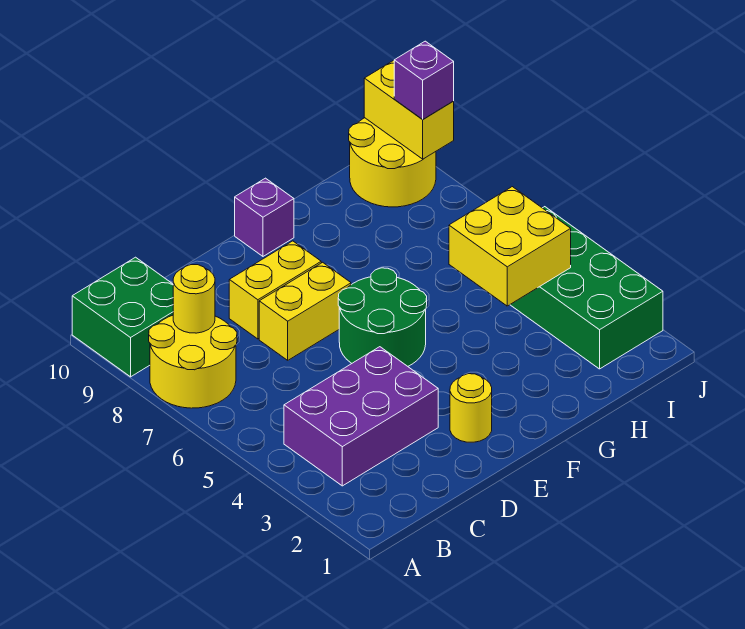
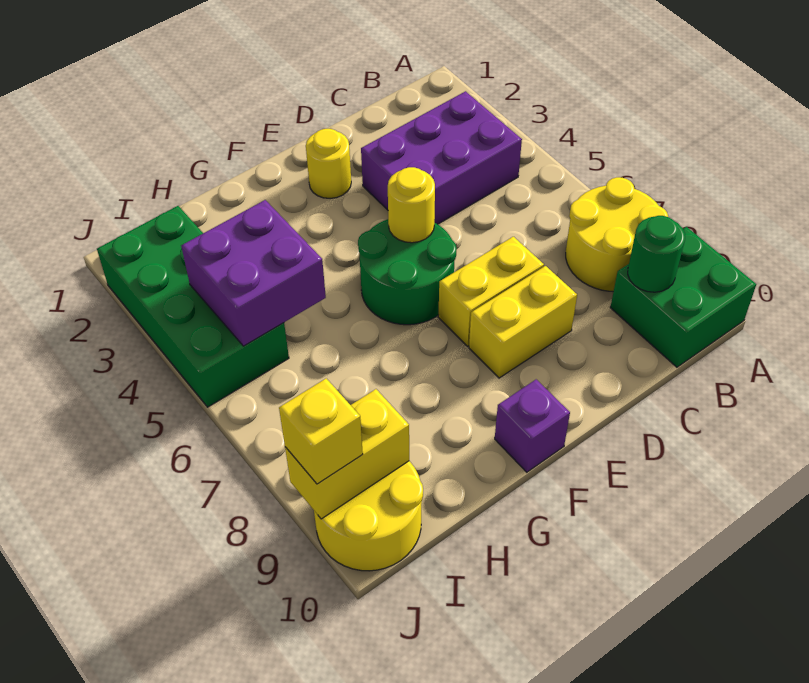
yellow round brick B8 level 2 -> yellow round brick E5 level 2
none -> green round brick B9 level 2
yellow brick H4:I5 level 2 -> purple brick H4:I5 level 2
yellow brick J9:J10 level 2 -> yellow brick I9:J9 level 2
purple brick J9 level 3 -> yellow brick J9 level 3

